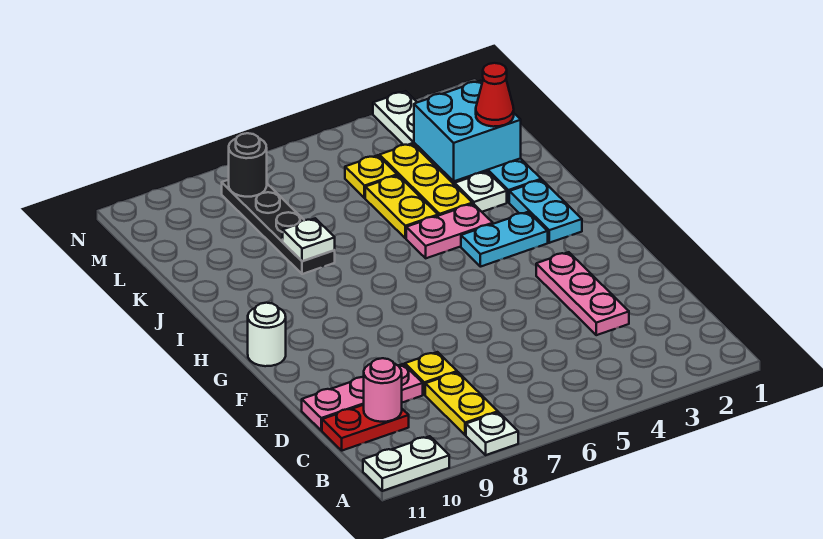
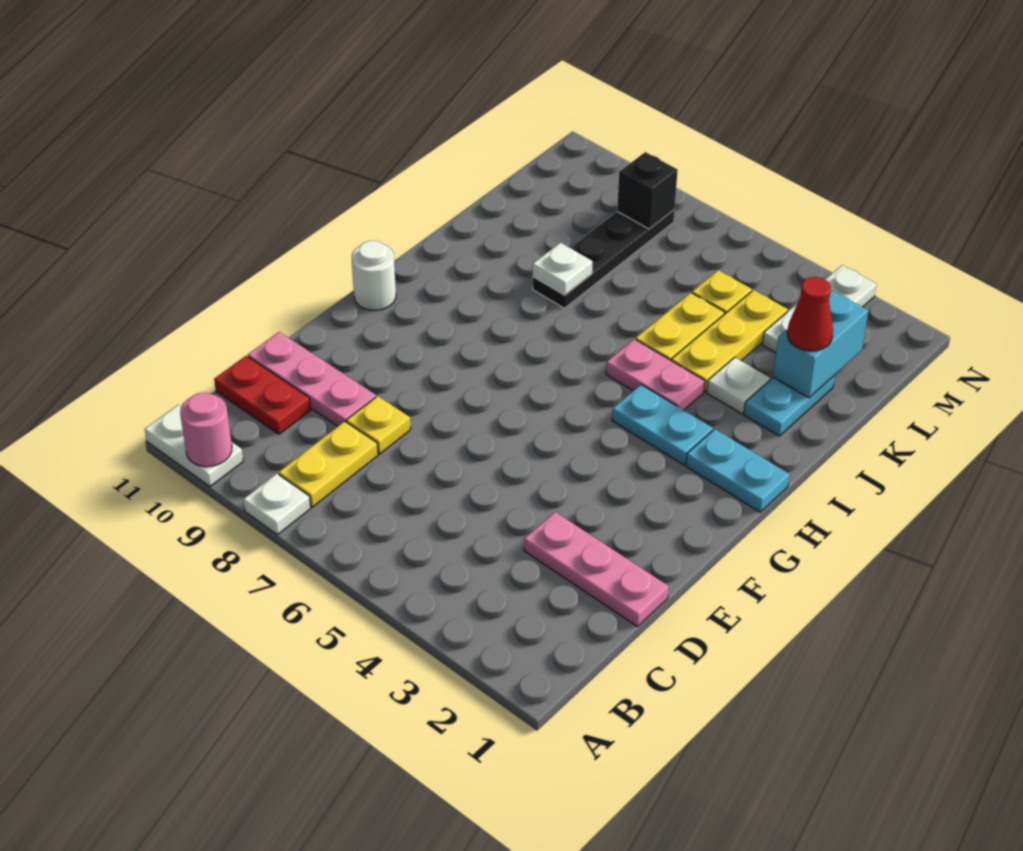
pink round brick C10 level 2 -> pink round brick A10 level 2
pink plate D3:F3 level 1 -> pink plate D1:D3 level 1
cyan plate H2:I2 level 1 -> cyan plate H1:H2 level 1
cyan brick K2:L3 level 2 -> cyan brick K2:L2 level 2
black round brick M8 level 2 -> black brick M8 level 2

